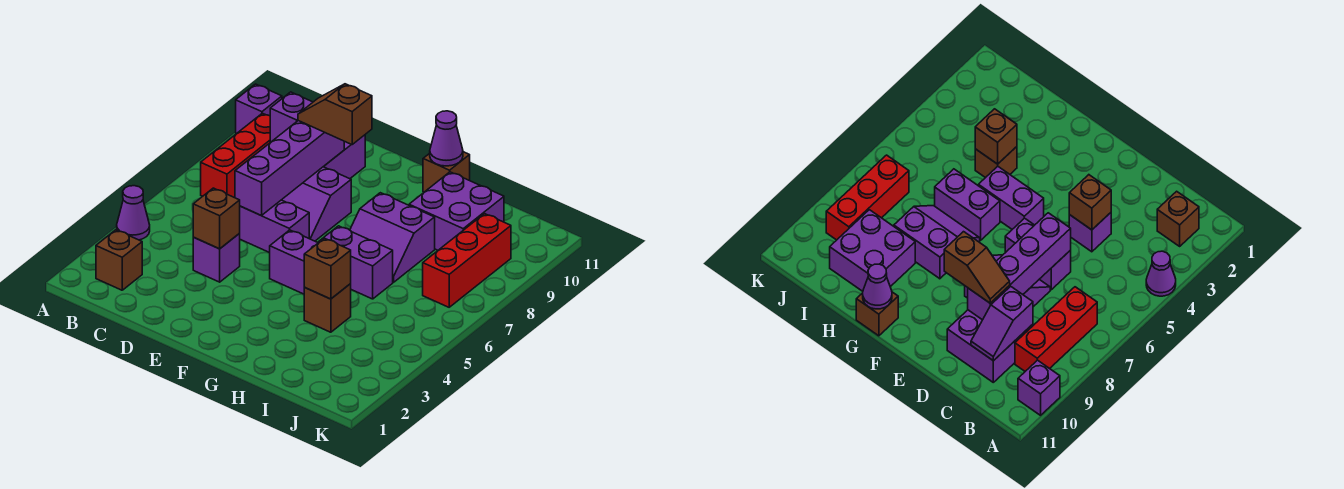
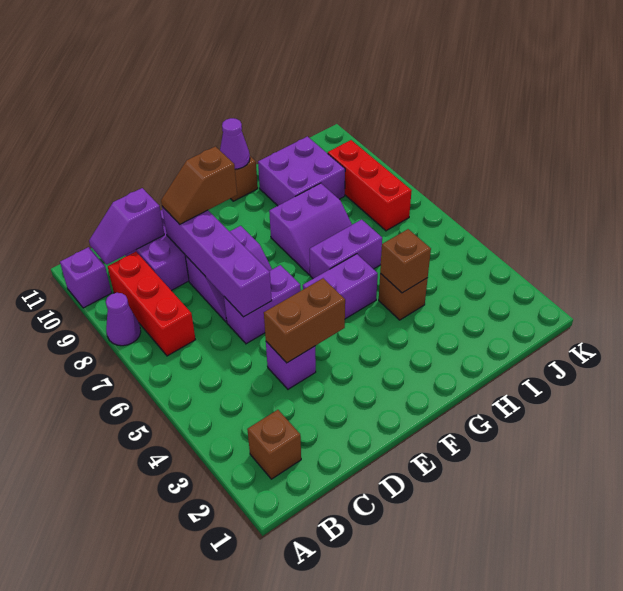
purple cone A4 level 1 -> purple cone A8 level 1
purple slope C9:C10 level 2 top 9 -> purple slope B10:C10 level 2 top C
brown brick D4 level 2 -> brown brick D4:E4 level 2

